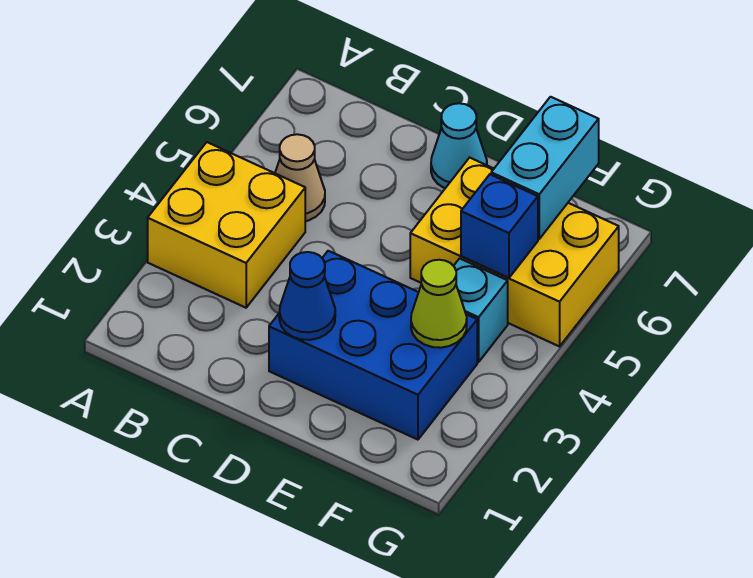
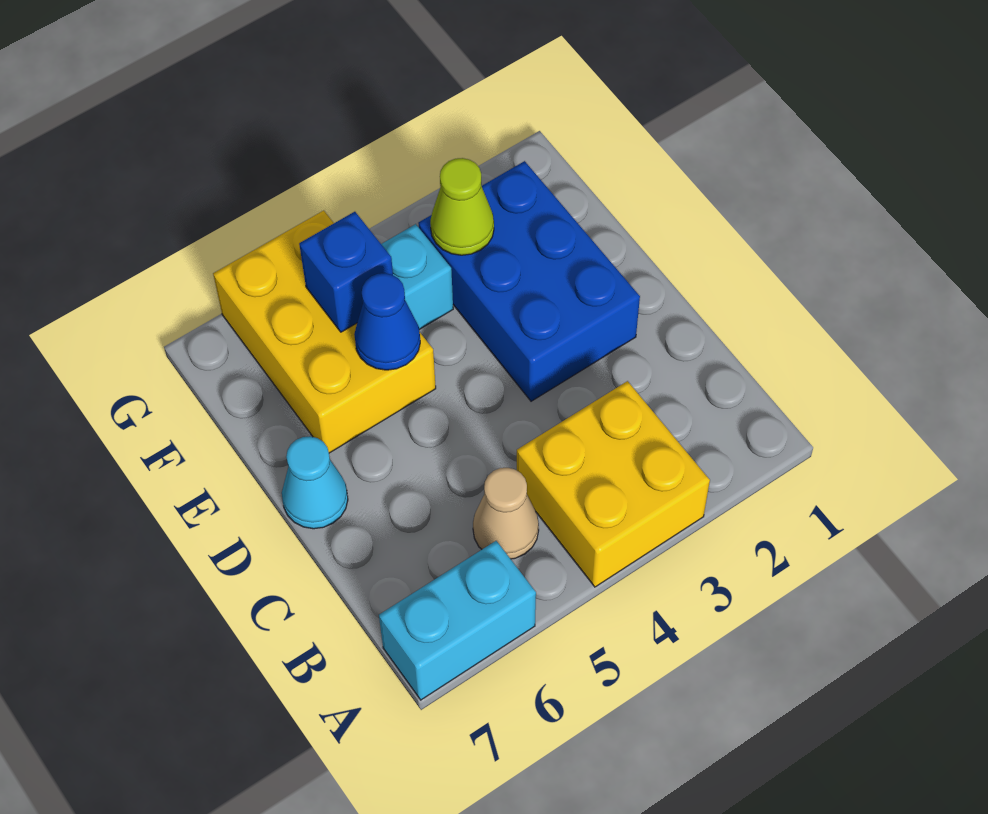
blue cone D2 level 2 -> blue cone E5 level 2
cyan brick F6:F7 level 2 -> cyan brick A6:A7 level 1

